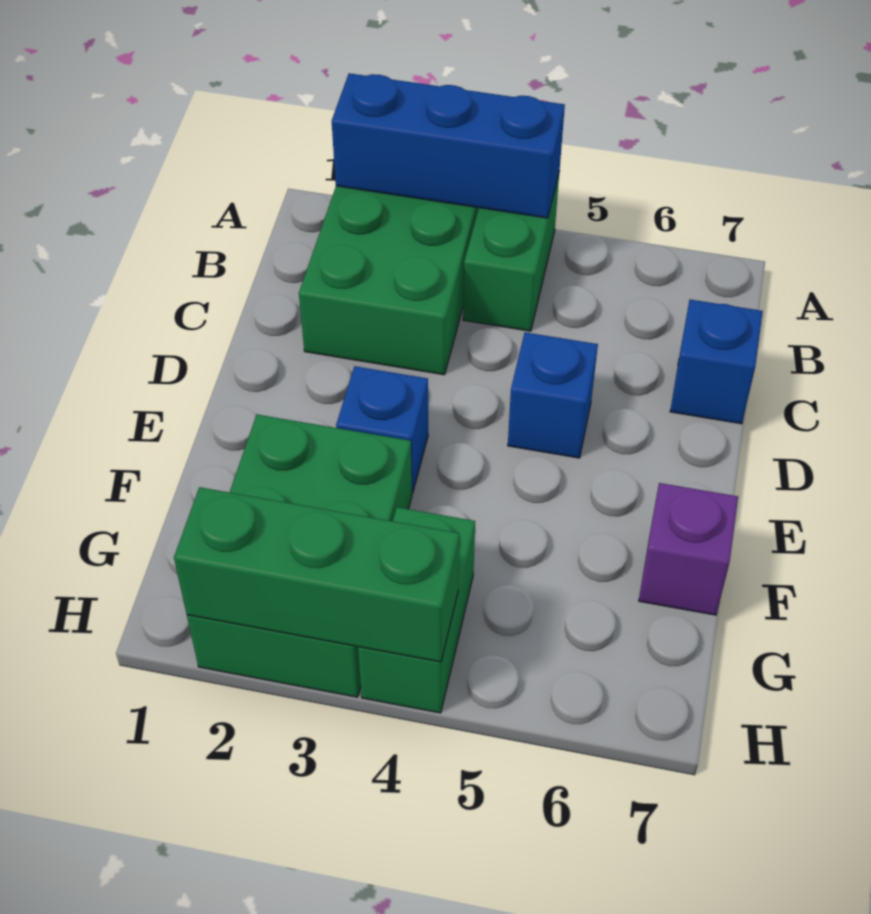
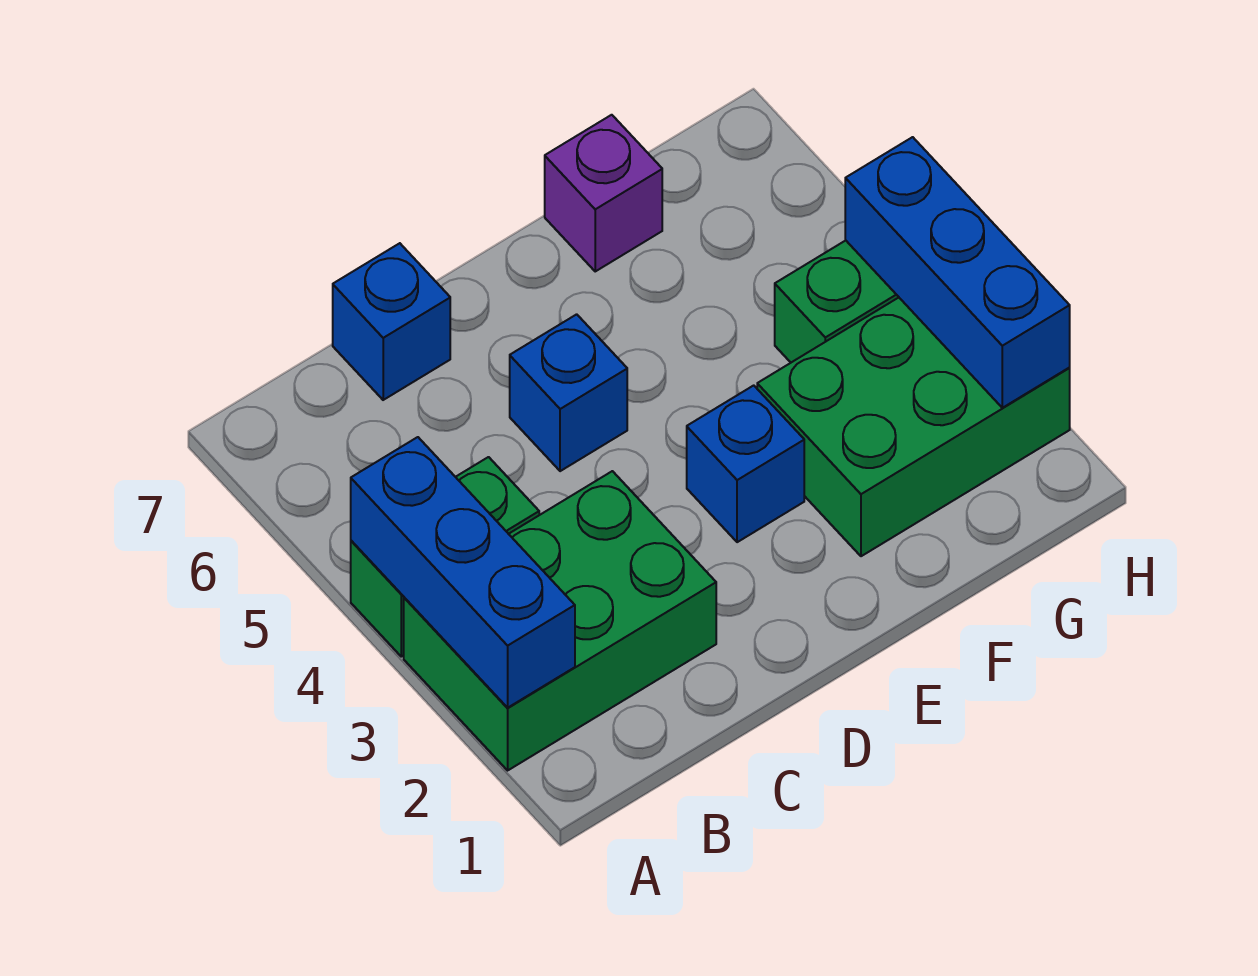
green brick H2:H4 level 2 -> blue brick H2:H4 level 2

